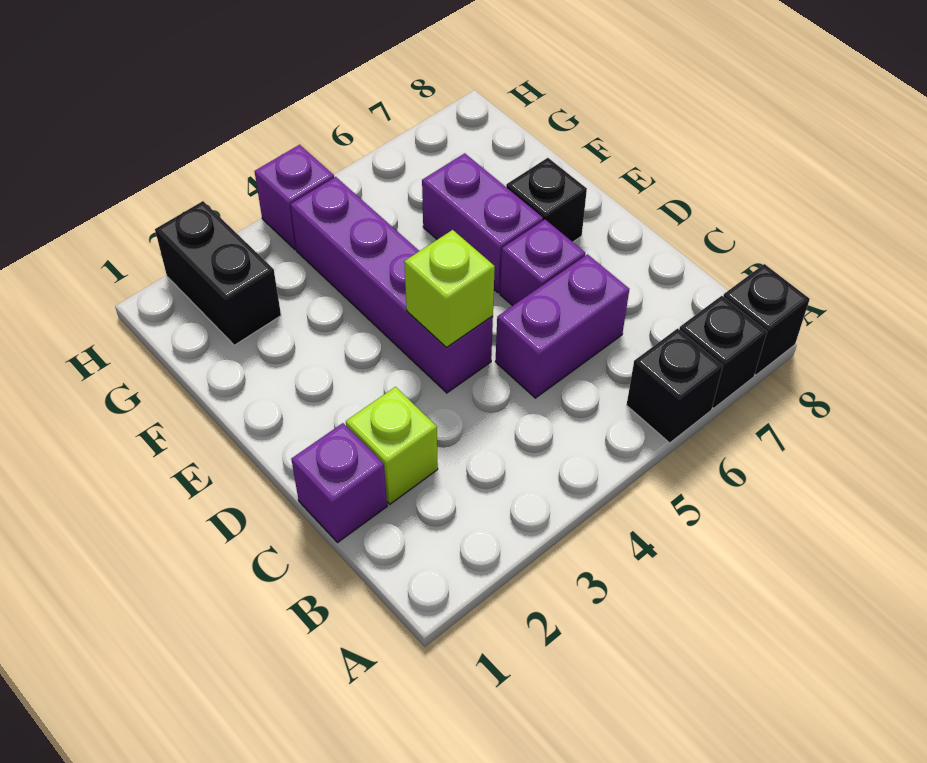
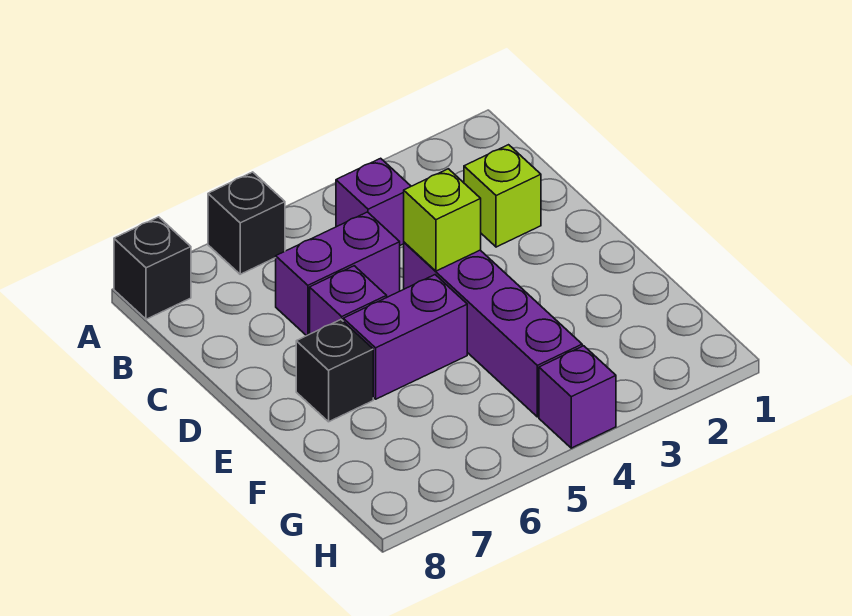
black brick A7 level 1 -> none
purple brick C1 level 1 -> purple brick B4 level 1
purple brick E6:F6 level 1 -> purple brick E5:E6 level 1
black brick G2:H2 level 1 -> none

